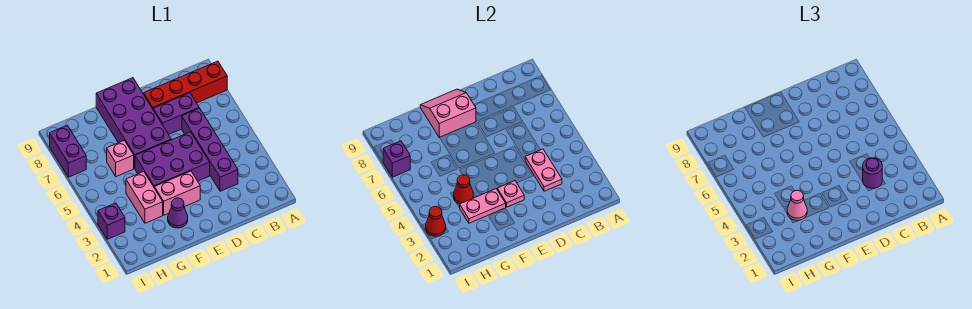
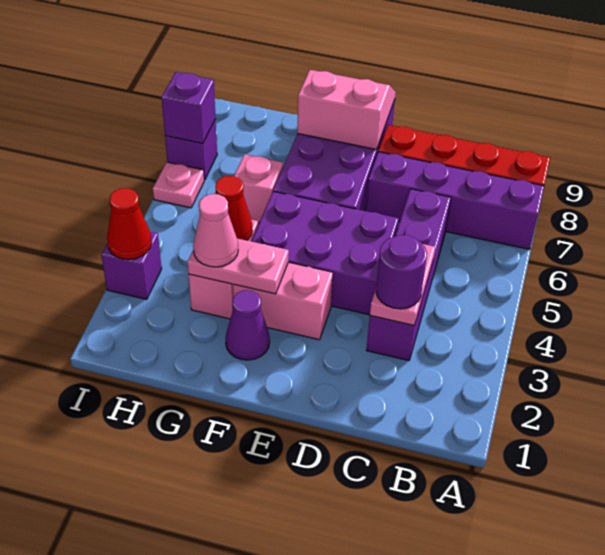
purple brick C7:D7 level 1 -> purple brick A7:D7 level 1
pink plate E3 level 2 -> pink plate I6 level 1
purple brick I7:I8 level 1 -> purple brick I7 level 1

